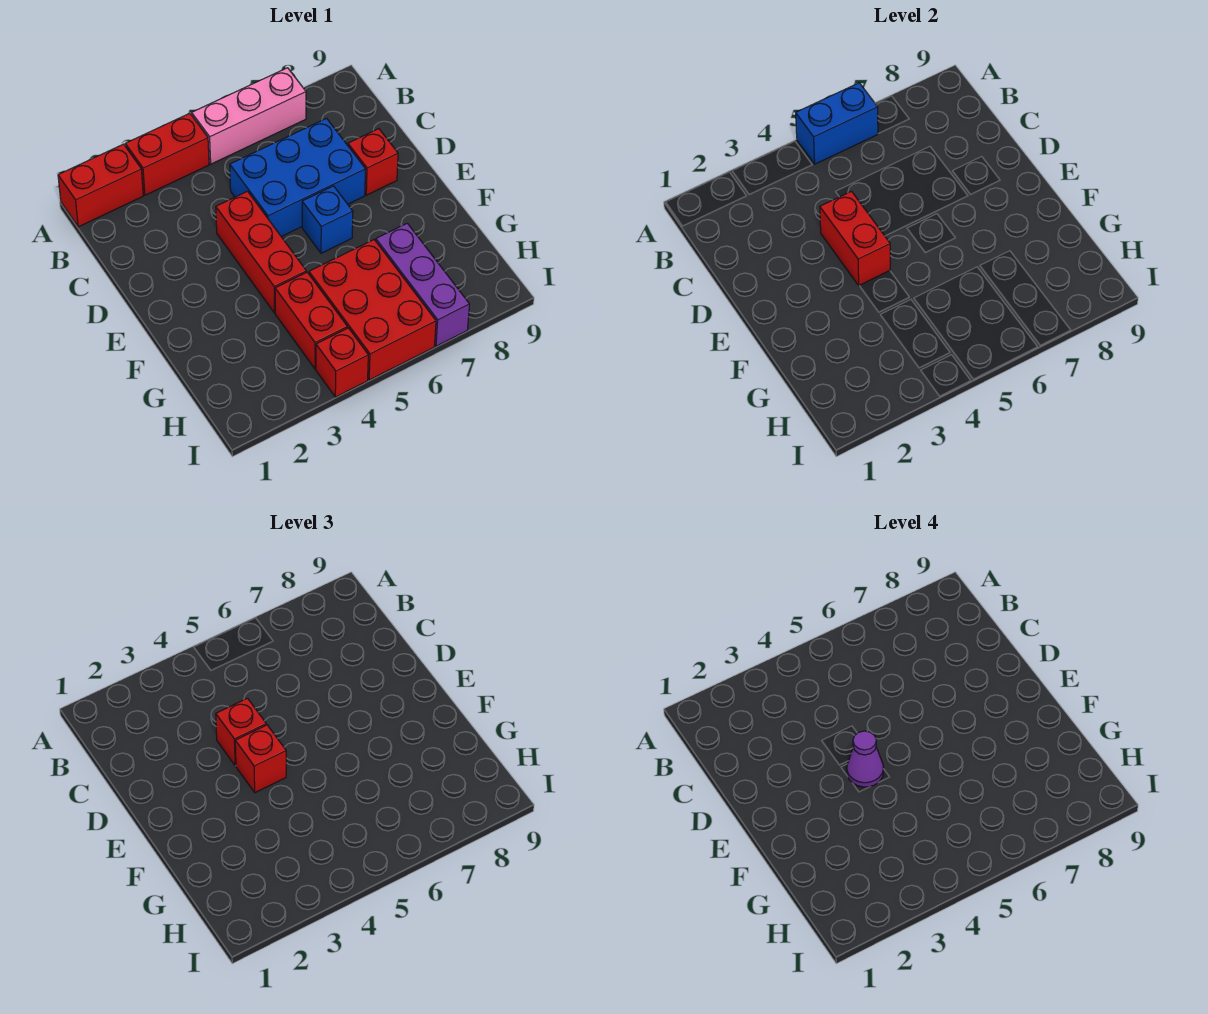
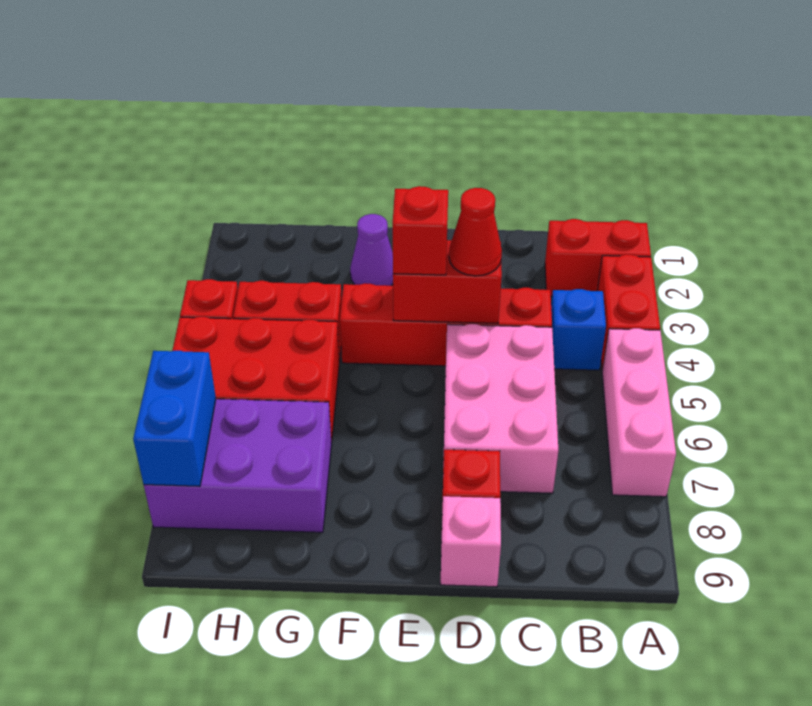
red brick A1:A2 level 1 -> red brick A2:B2 level 1
blue brick A5:A6 level 2 -> blue brick I7:I8 level 2
blue brick C5:D7 level 1 -> pink brick C5:D7 level 1
red brick D4:F4 level 1 -> red brick C4:F4 level 1
red brick D4 level 3 -> red cone D4 level 3
none -> pink brick D9 level 1
purple cone E4 level 4 -> purple cone F2 level 1
blue brick E6 level 1 -> blue brick B4 level 1
purple brick G7:I7 level 1 -> purple brick G7:I8 level 1

